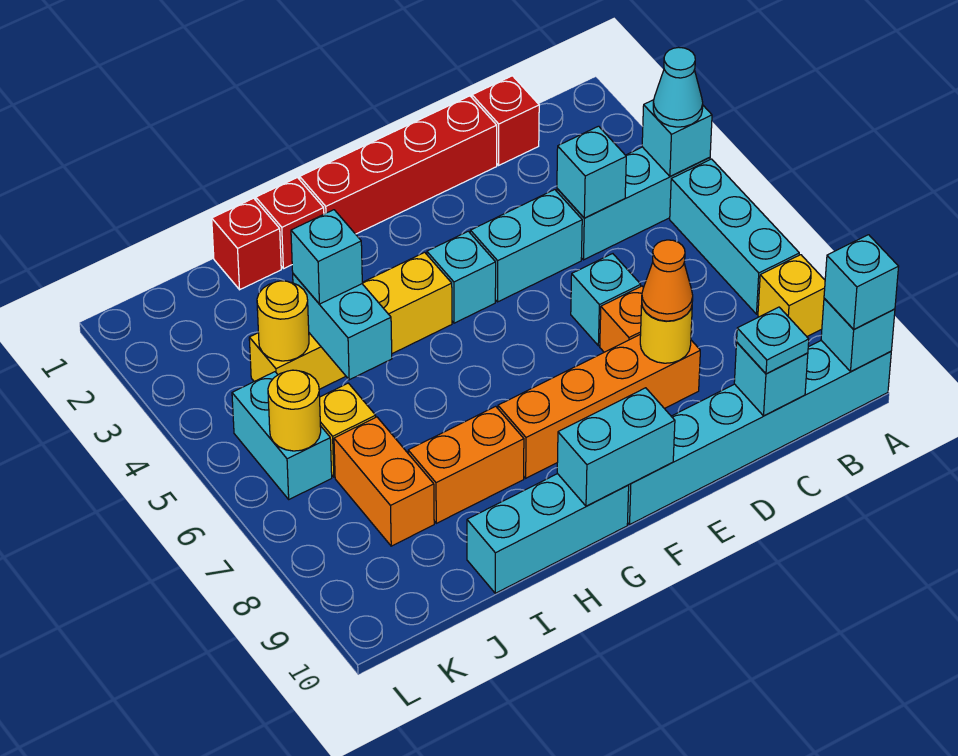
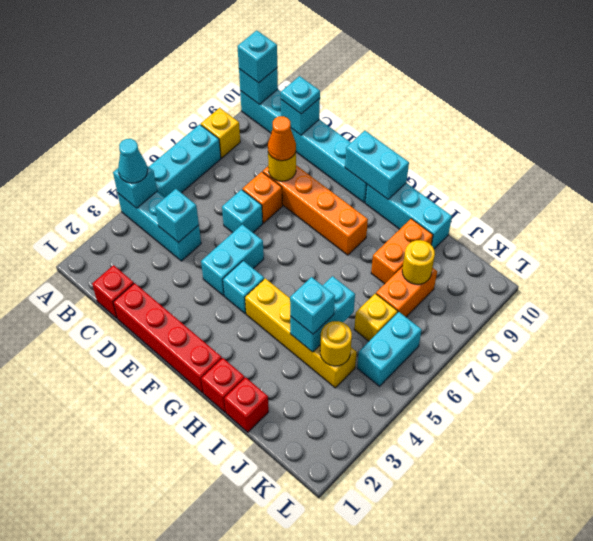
cyan brick D4:E4 level 1 -> cyan brick E4:E5 level 1
orange brick H8:I8 level 1 -> orange brick I8:I9 level 1
yellow round brick K6 level 2 -> yellow round brick J8 level 2

